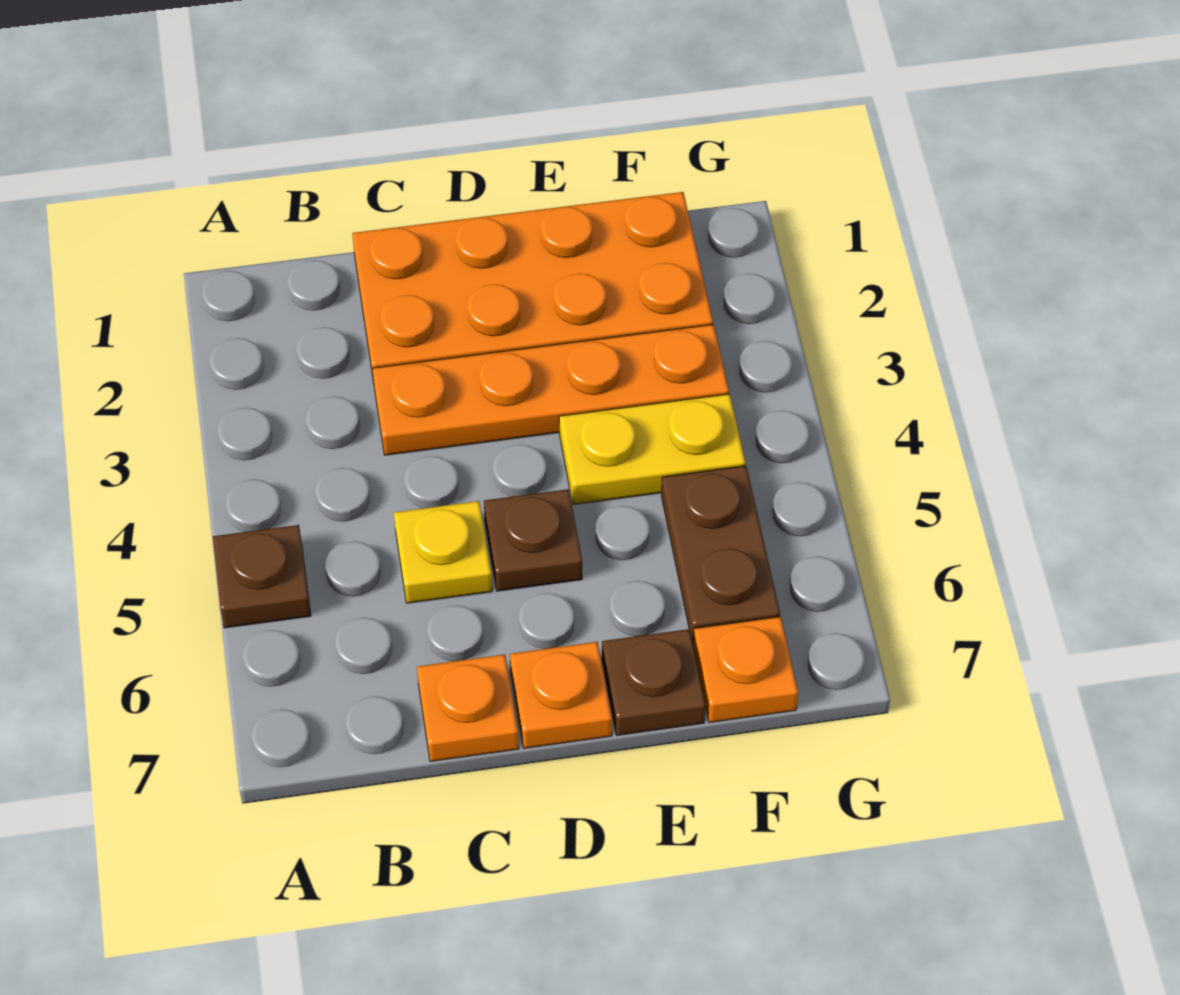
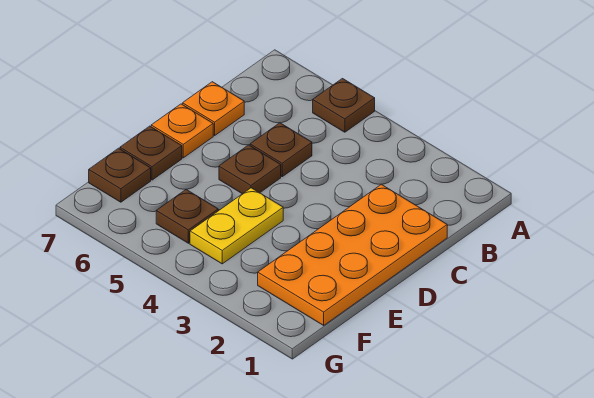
orange plate C3:F3 level 1 -> none
yellow plate C5 level 1 -> brown plate C5 level 1
brown plate F5:F6 level 1 -> brown plate F5 level 1
orange plate F7 level 1 -> brown plate F7 level 1

